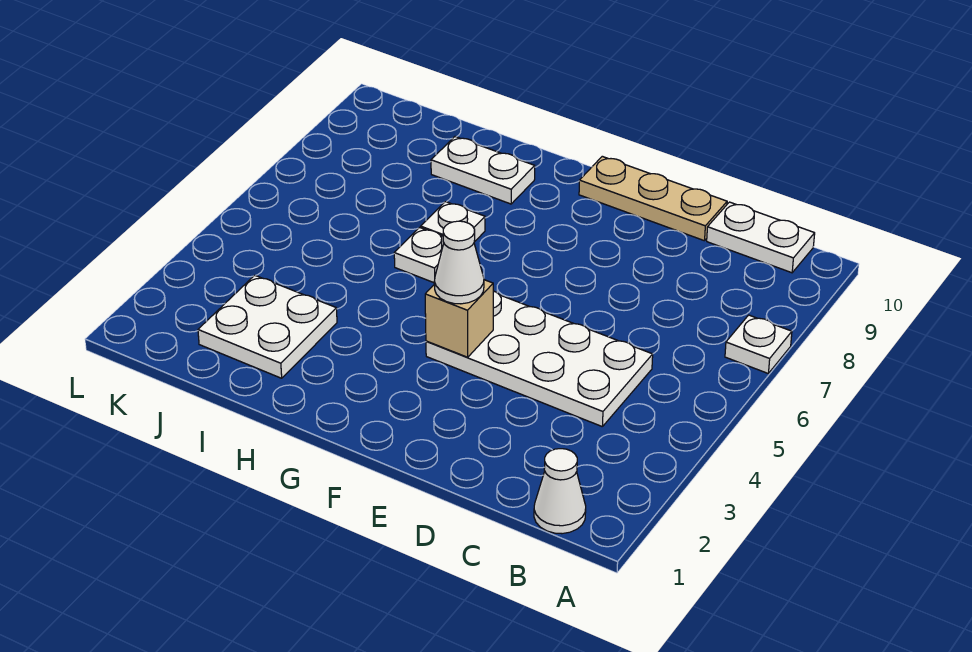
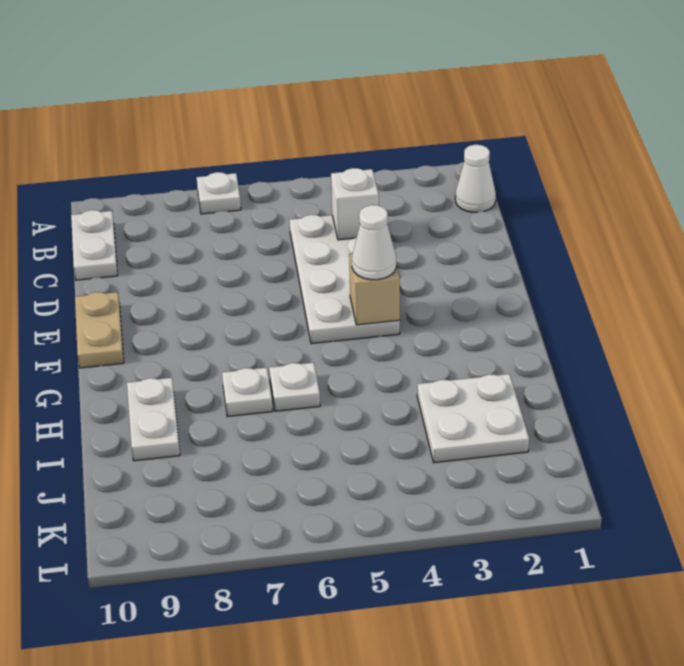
none -> white brick C4 level 2
tan plate D10:F10 level 1 -> tan plate E10:F10 level 1

